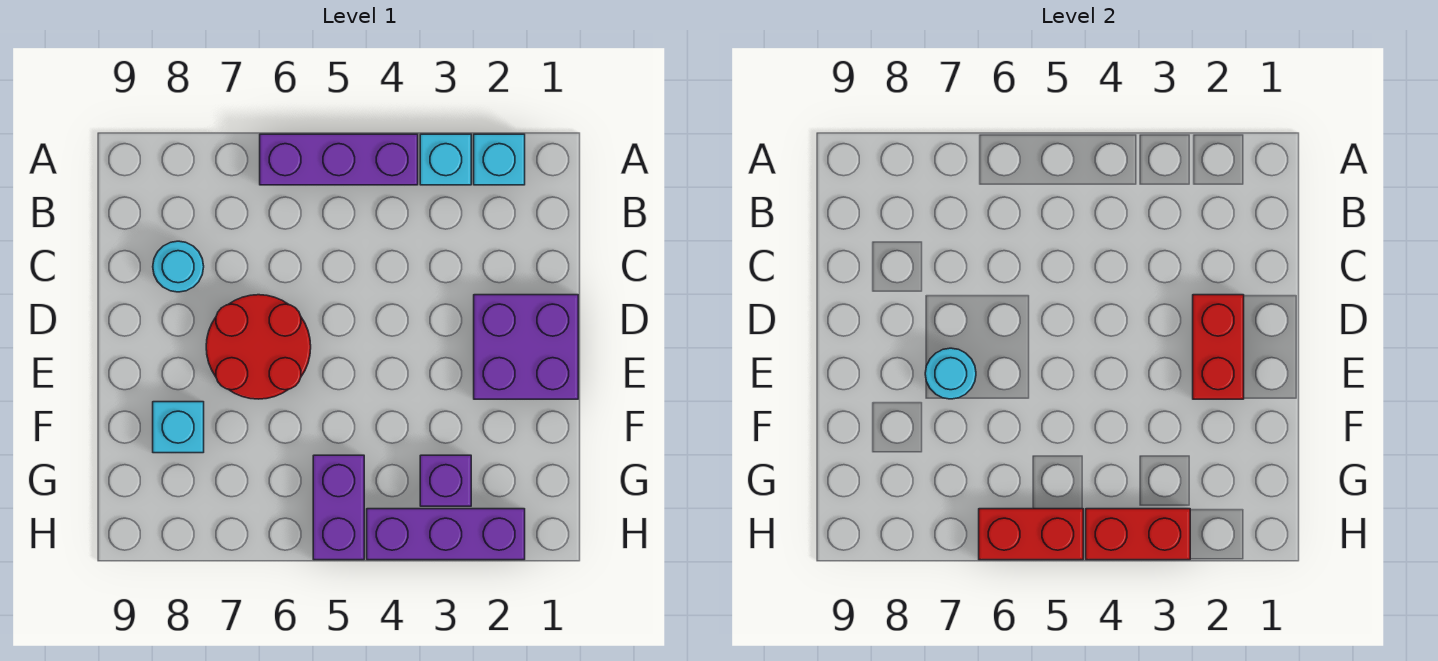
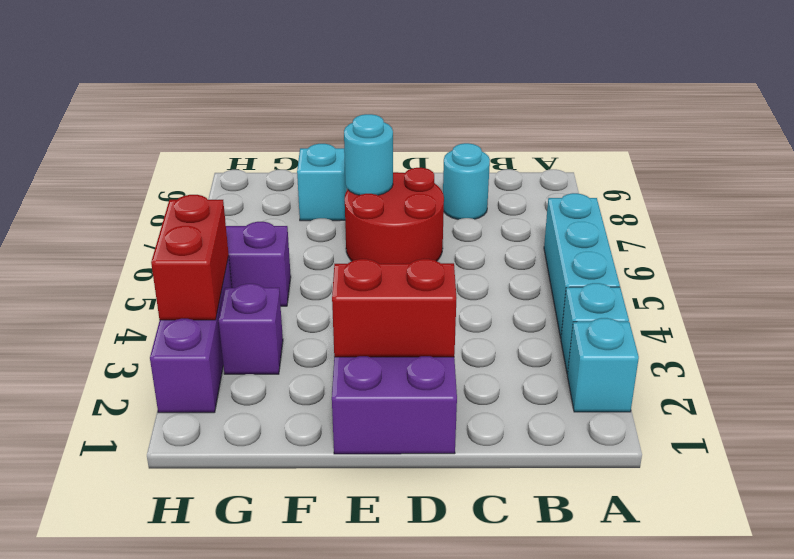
purple brick A4:A6 level 1 -> cyan brick A4:A6 level 1
red brick H5:H6 level 2 -> none

